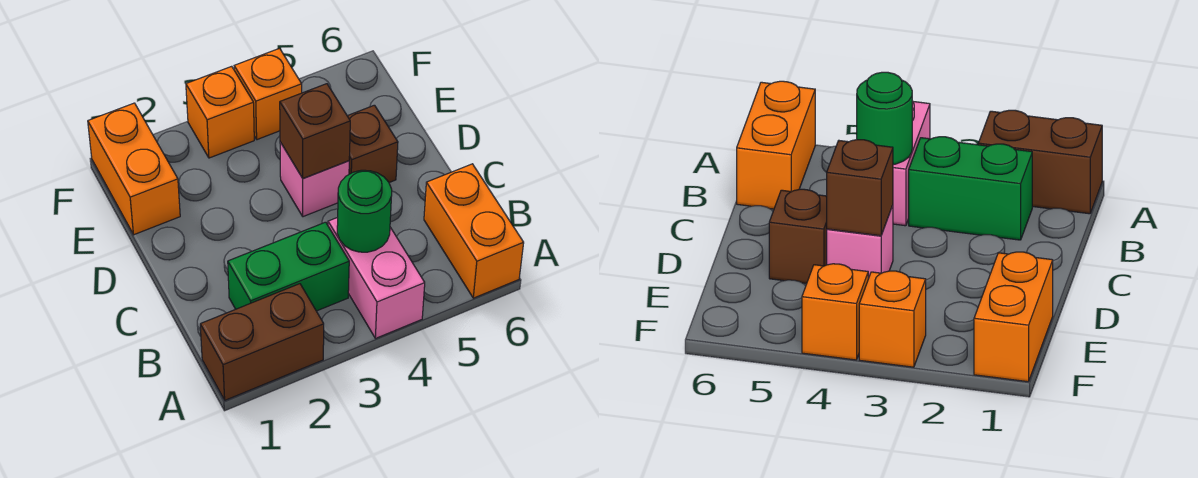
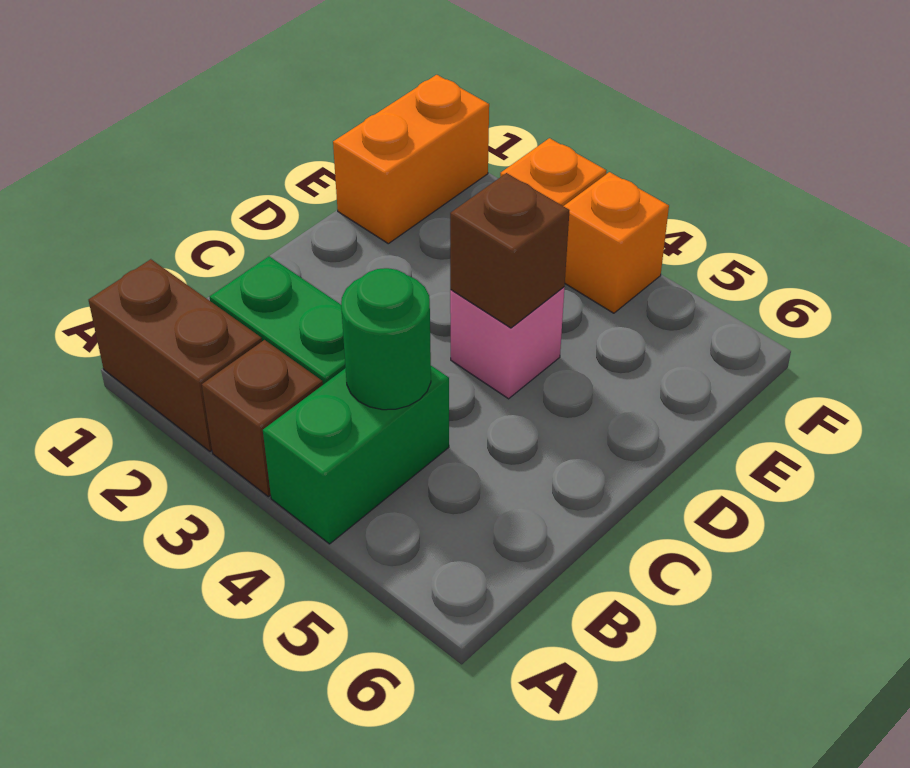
pink brick A4:B4 level 1 -> green brick A4:B4 level 1
orange brick A6:B6 level 1 -> none
brown brick D5 level 1 -> brown brick A3 level 1

